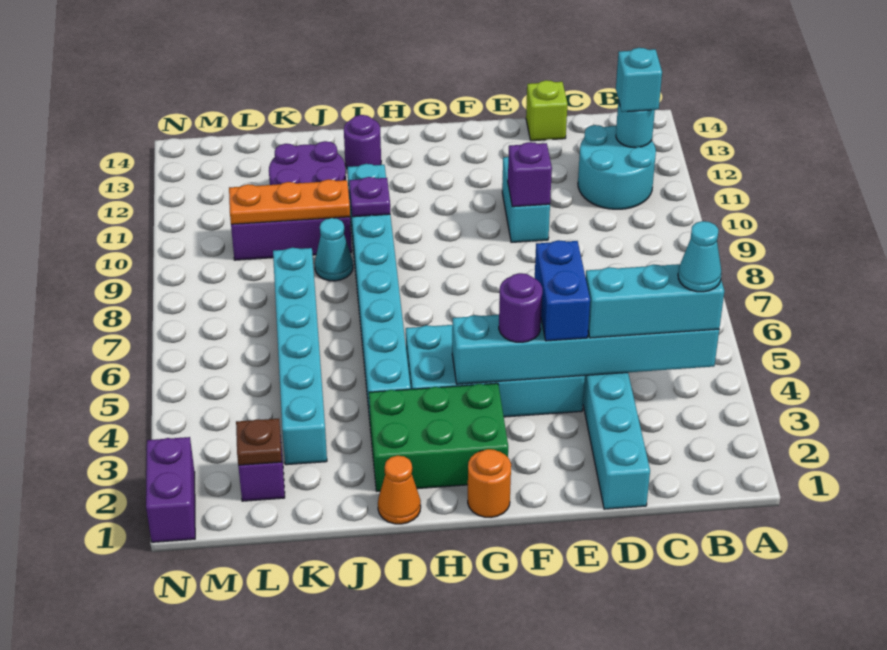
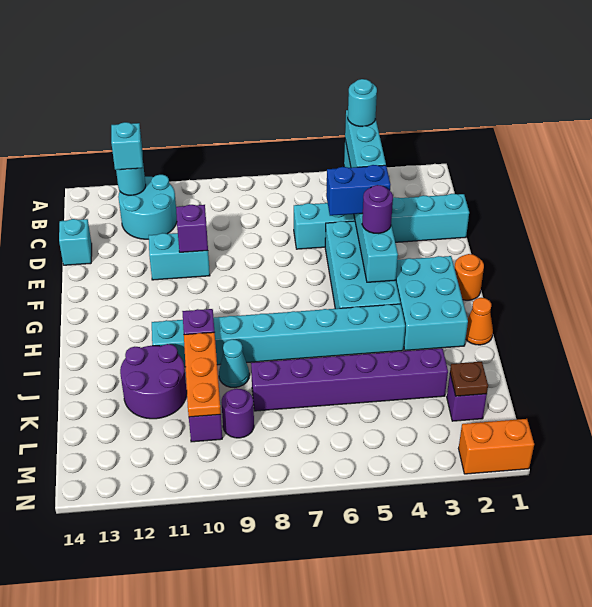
cyan cone B4 level 4 -> cyan round brick B4 level 4
lime brick D14 level 1 -> cyan brick D14 level 1
green brick G2:I3 level 1 -> cyan brick G2:I3 level 1
purple round brick I13 level 1 -> purple round brick L9 level 1
cyan brick K3:K8 level 1 -> purple brick K3:K8 level 1
purple brick N1:N2 level 1 -> orange brick N1:N2 level 1

